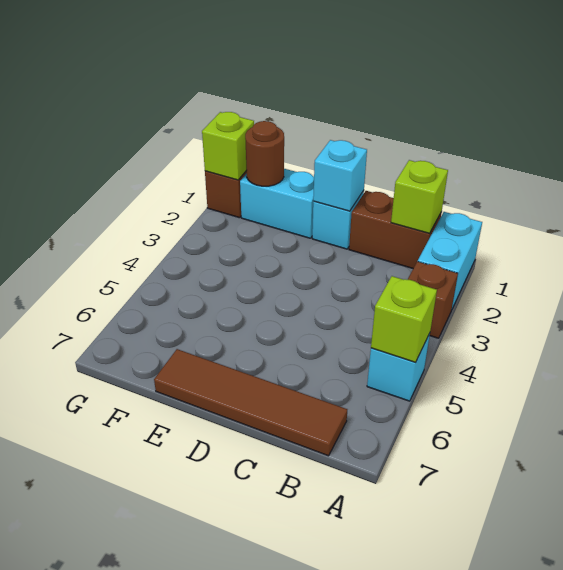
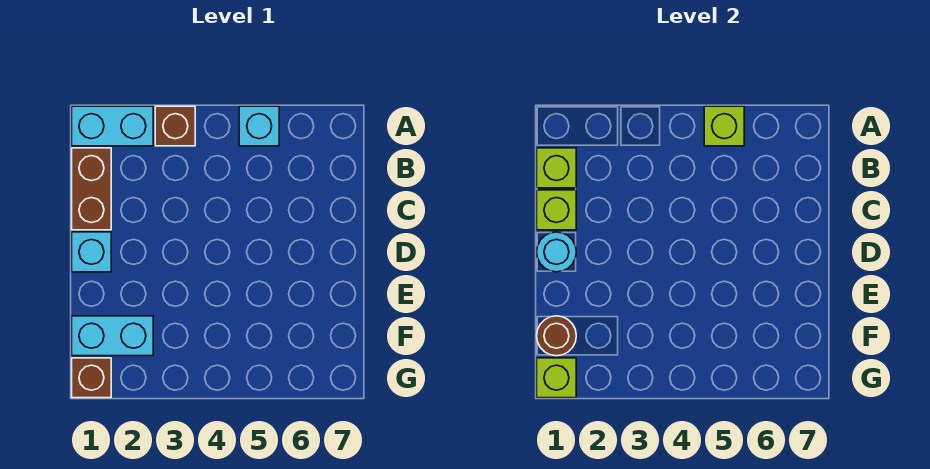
brown tile B7:E7 level 1 -> none
none -> lime brick C1 level 2
cyan brick D1 level 2 -> cyan round brick D1 level 2
cyan brick E1:F1 level 1 -> cyan brick F1:F2 level 1

